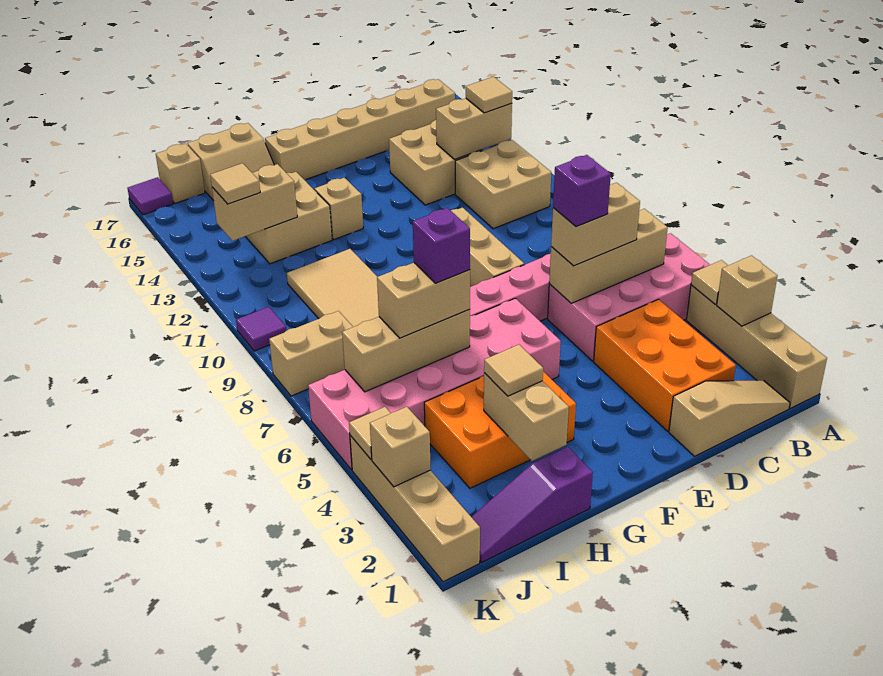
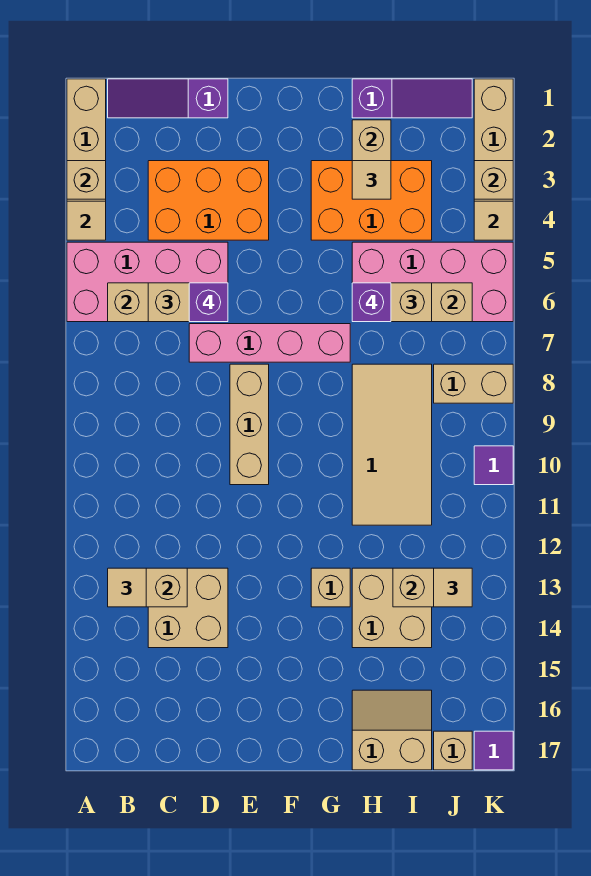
tan slope B1:D1 level 1 top D -> purple slope B1:D1 level 1 top D
tan brick B11:C12 level 1 -> none
tan brick B16:G16 level 1 -> none
orange brick C2:D4 level 1 -> orange brick C3:E4 level 1
pink brick F5:K6 level 1 -> pink brick H5:K6 level 1

